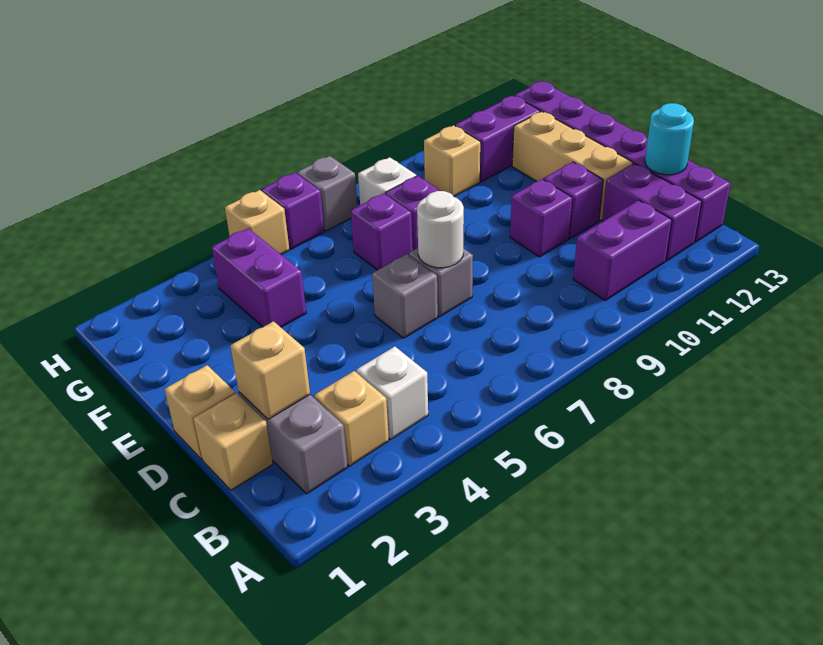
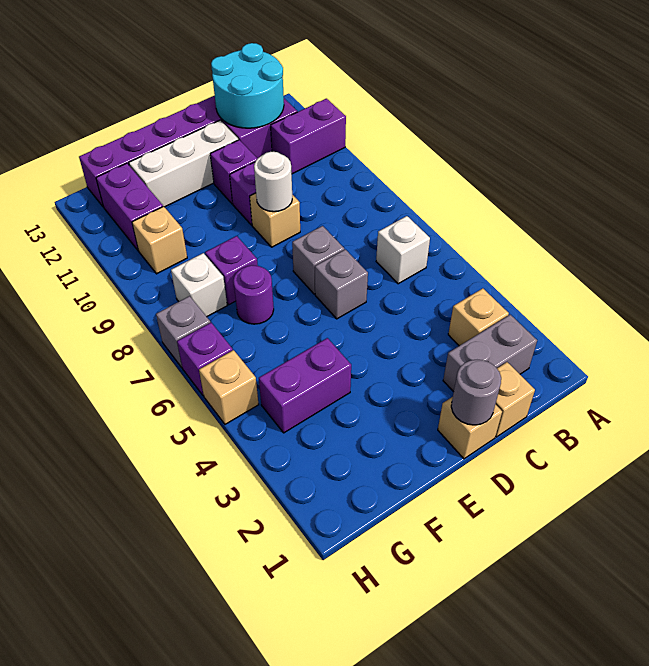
white brick B4 level 1 -> white brick B6 level 1
purple brick B10:B11 level 1 -> purple brick A11:B11 level 1
tan brick C2 level 2 -> tan brick D9 level 1
cyan round brick C13 level 2 -> cyan round brick B12:C13 level 2
none -> grey round brick D1 level 2
white round brick D7 level 2 -> white round brick D9 level 2
tan brick D12:F12 level 1 -> white brick D12:F12 level 1
purple brick F7 level 1 -> purple round brick F7 level 1

